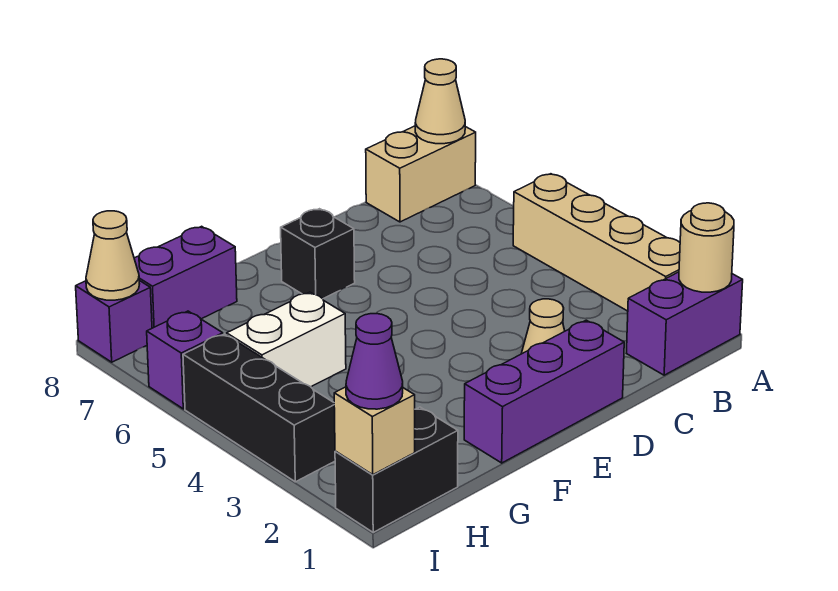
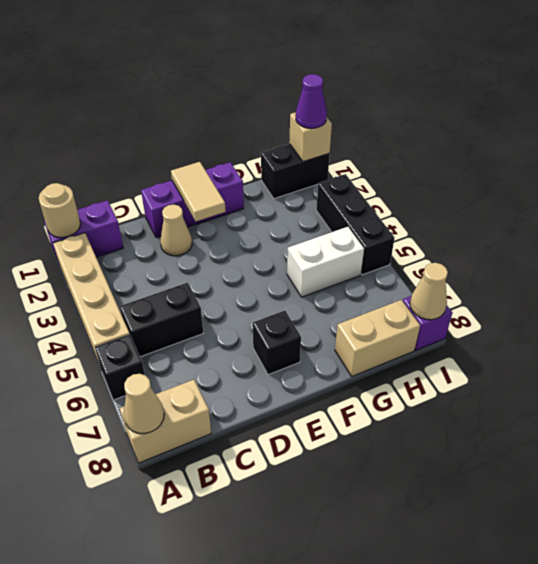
none -> black brick A6 level 1
none -> black brick B5:C5 level 1
none -> tan tile E1:E2 level 2
purple brick G8:H8 level 1 -> tan brick G8:H8 level 1
purple brick I6 level 1 -> none

